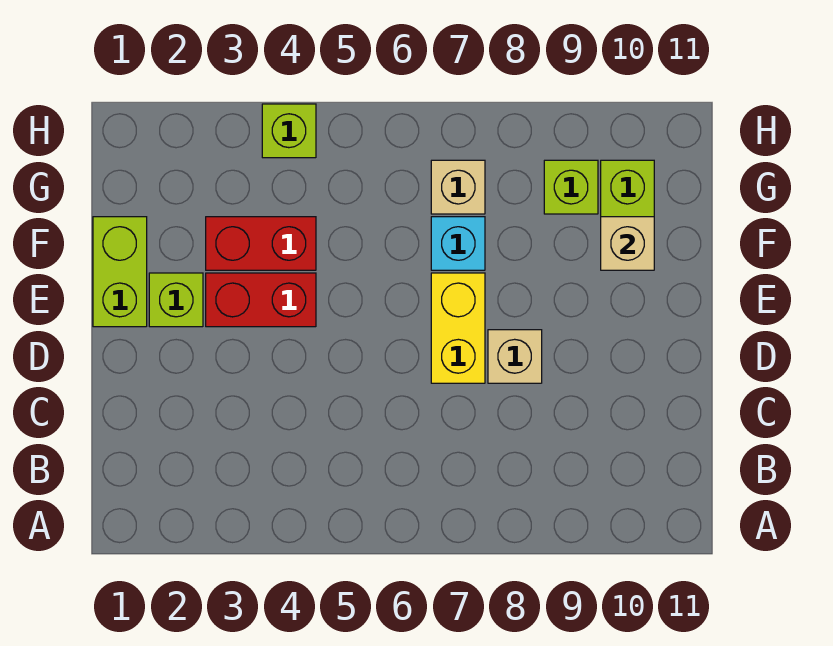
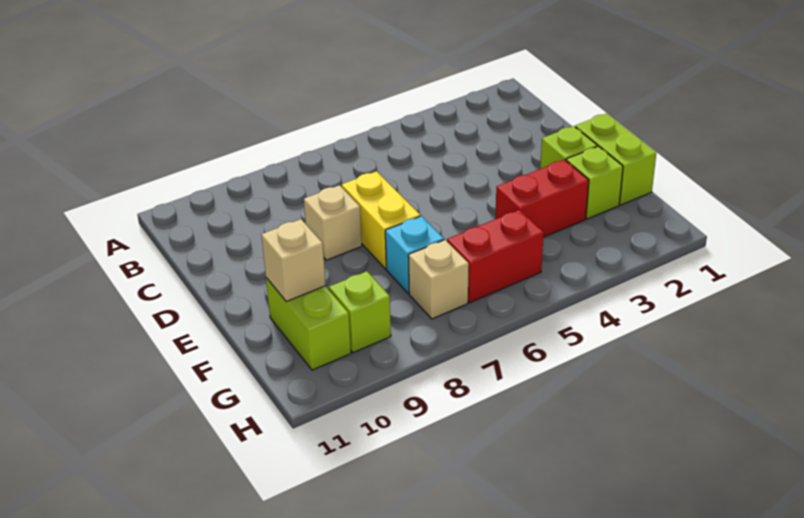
red brick E3:E4 level 1 -> red brick G5:G6 level 1
lime brick H4 level 1 -> lime brick F2 level 1

